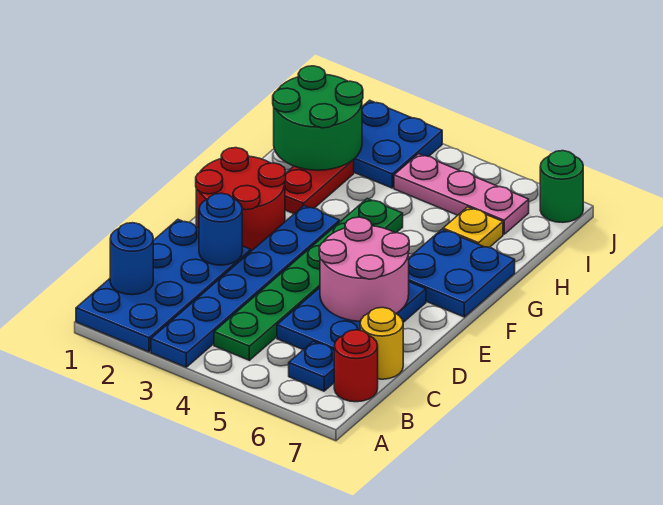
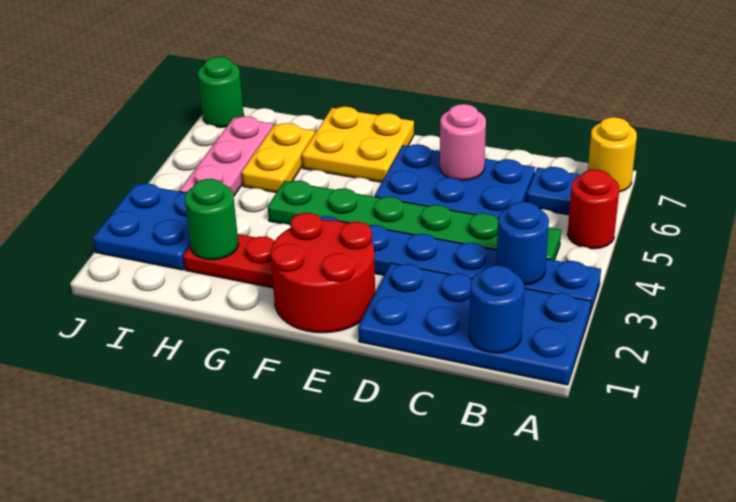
red round brick B7 level 1 -> red round brick A5 level 1
yellow round brick C7 level 1 -> yellow round brick A7 level 1
blue round brick D2 level 2 -> blue round brick B3 level 2
pink round brick D5:E6 level 2 -> pink round brick D6 level 2
blue plate F6:G7 level 1 -> yellow plate F6:G7 level 1
green round brick H1:I2 level 2 -> green round brick H2 level 2
yellow plate H6 level 1 -> yellow plate H5:H6 level 1

